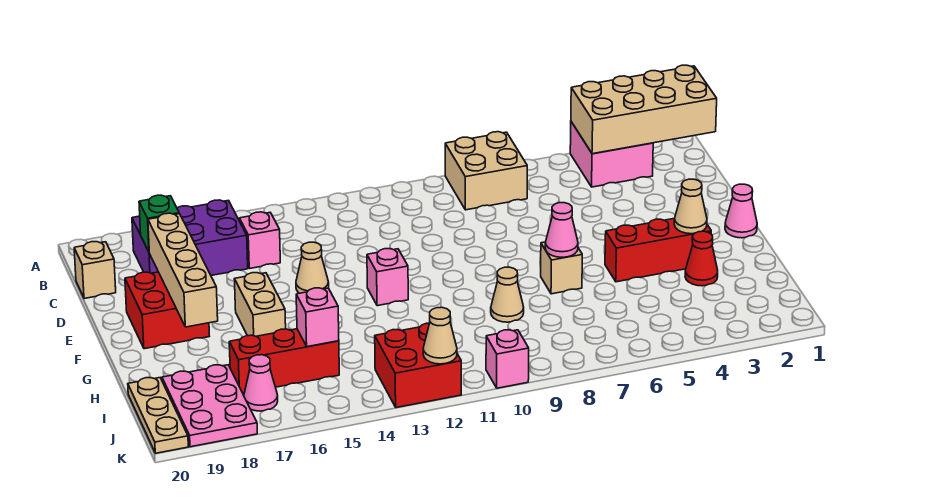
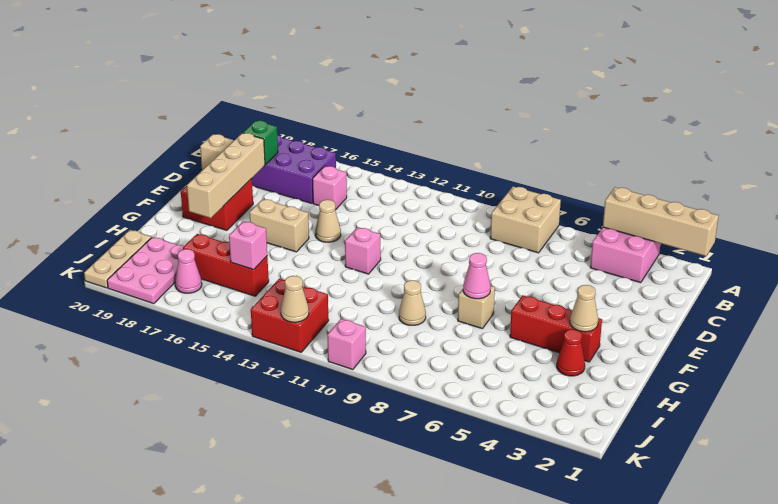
tan brick A1:B4 level 2 -> tan brick A1:A4 level 2
pink cone F1 level 1 -> none
tan brick F16:G16 level 1 -> tan brick F15:F16 level 1

